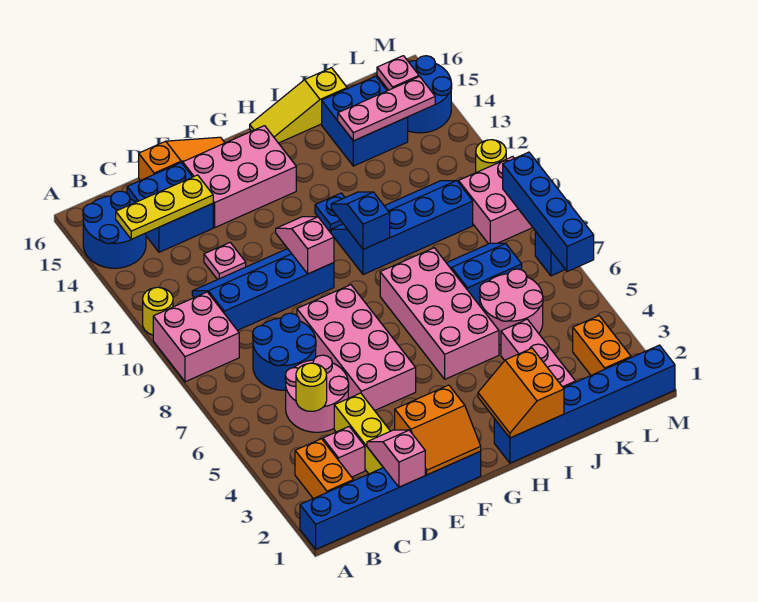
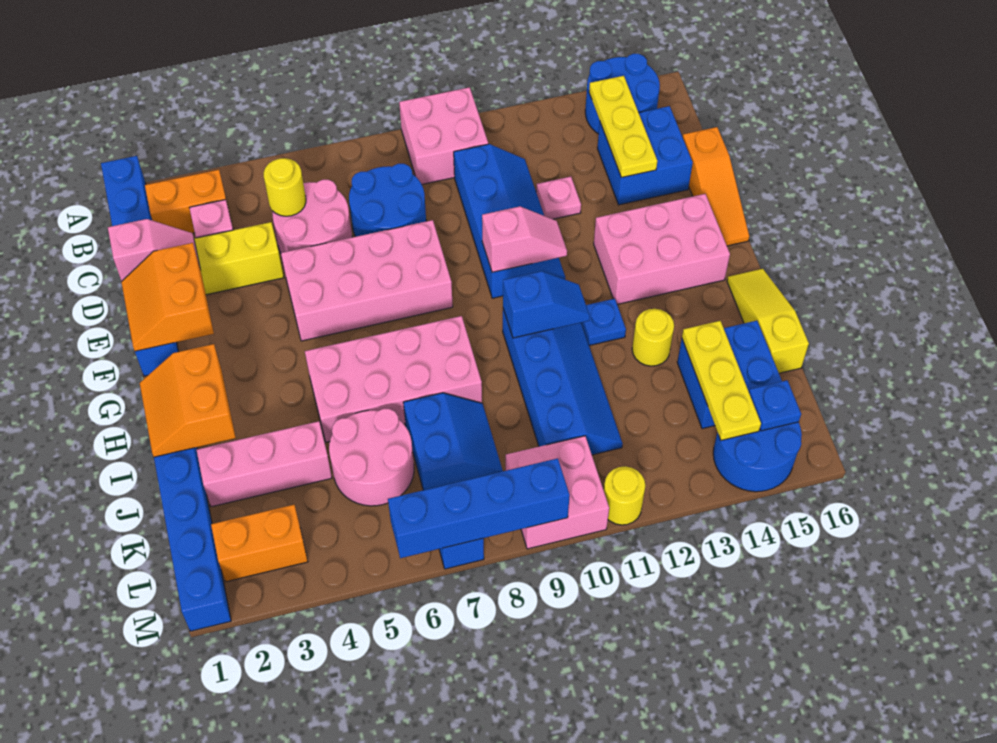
yellow round brick A11 level 1 -> yellow round brick I13 level 1
pink brick E14:G15 level 1 -> pink brick F13:G15 level 1
orange slope H1:I2 level 2 top I -> orange slope H1:I2 level 2 top 2
pink plate J14:L14 level 2 -> yellow plate J14:L14 level 2
pink plate L15 level 2 -> blue plate L15 level 2

